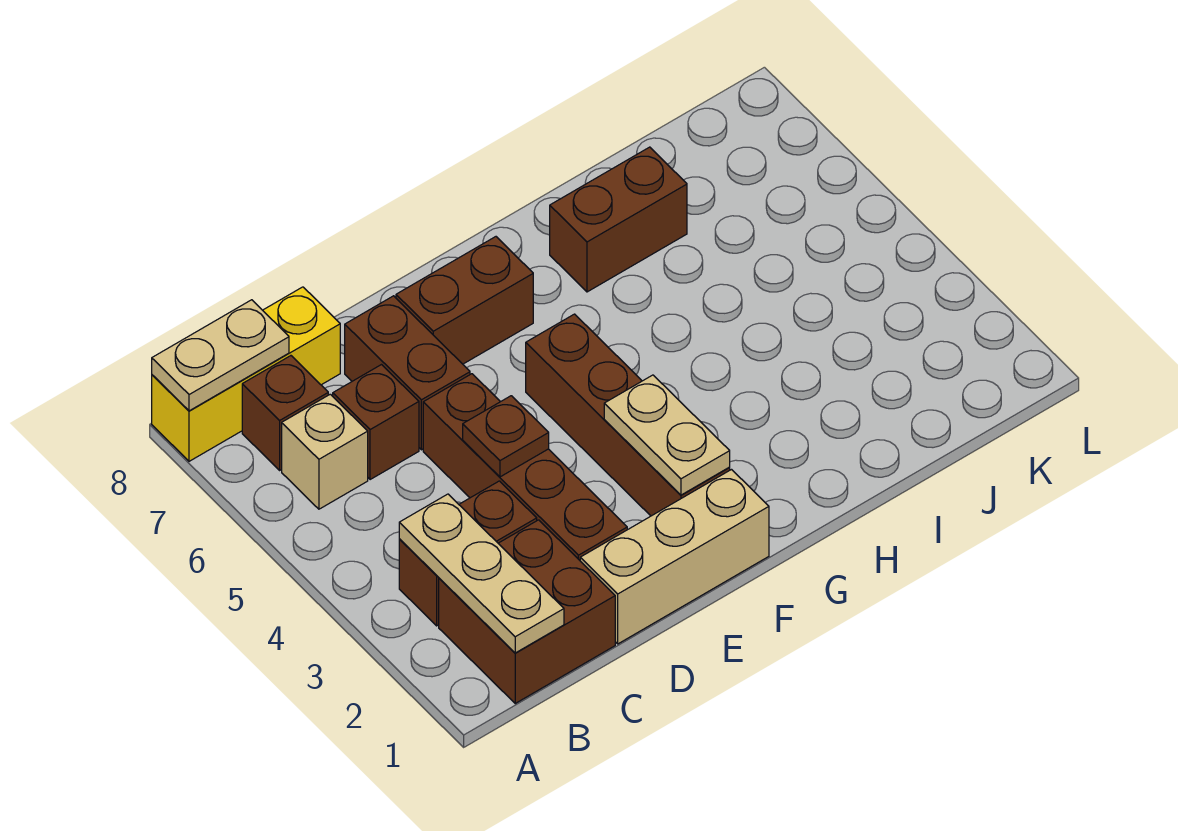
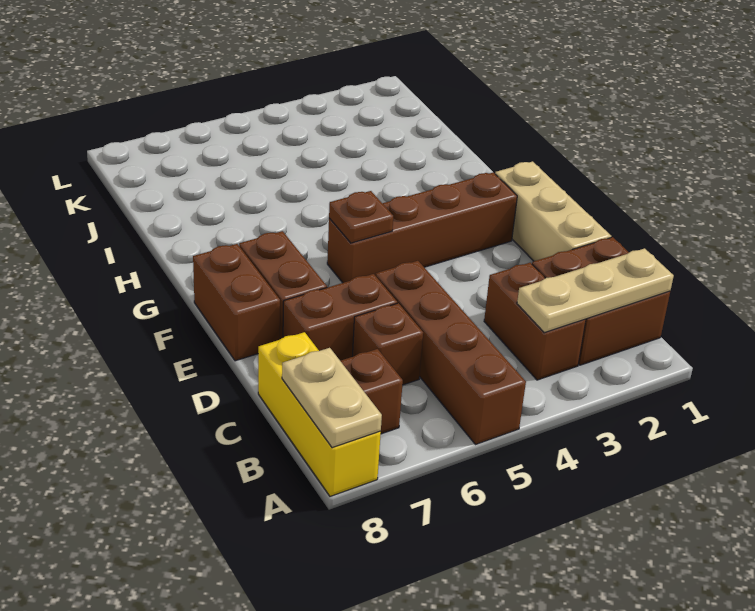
tan brick B6 level 1 -> none
brown brick D2:D5 level 1 -> brown brick A5:D5 level 1
brown plate D4 level 2 -> brown plate F5 level 2
tan plate F2:F3 level 2 -> none
brown brick H7:I7 level 1 -> brown brick E8:F8 level 1

